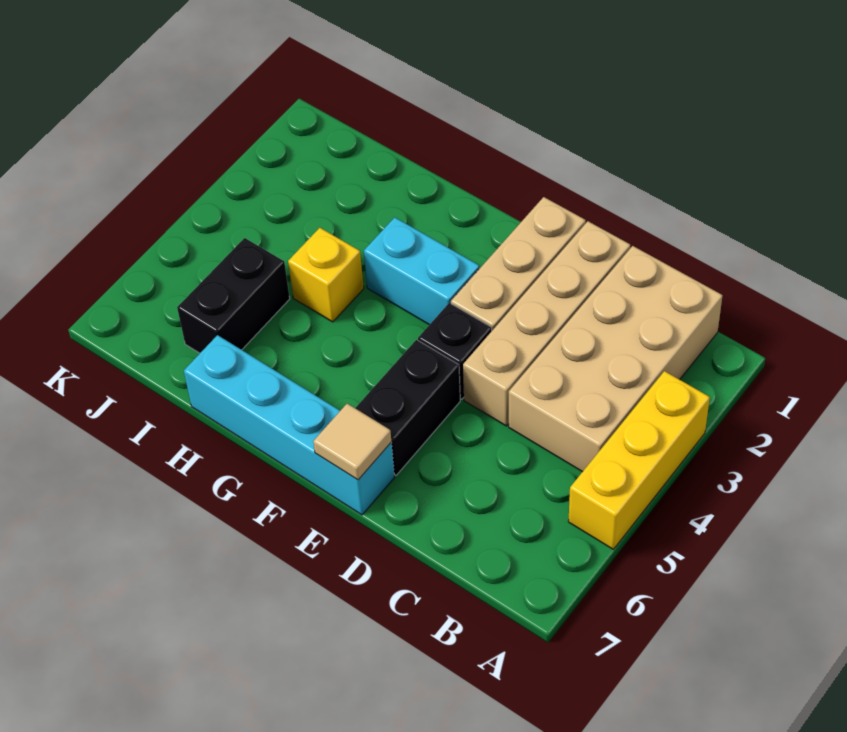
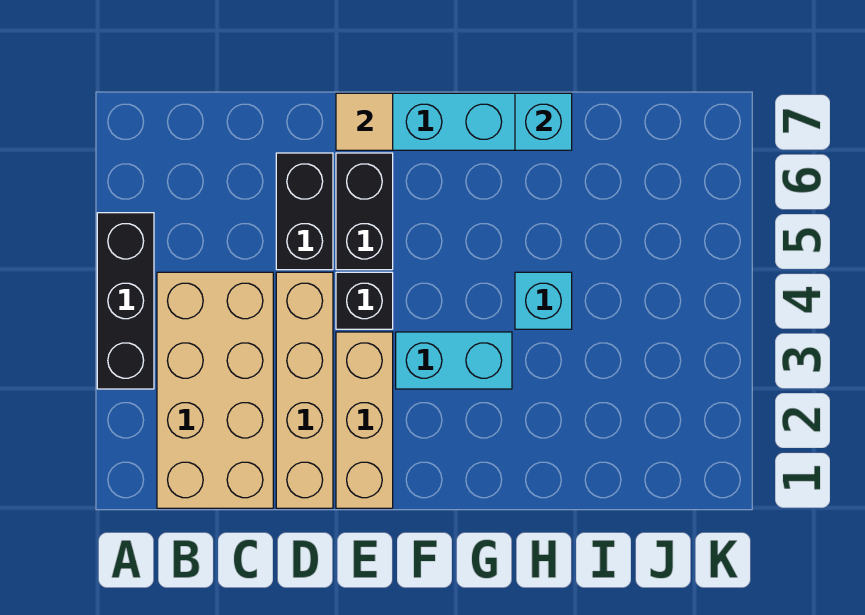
yellow brick A3:A5 level 1 -> black brick A3:A5 level 1
yellow brick H4 level 1 -> cyan brick H4 level 1
none -> cyan brick H7 level 2
black brick I5:I6 level 1 -> black brick D5:D6 level 1

